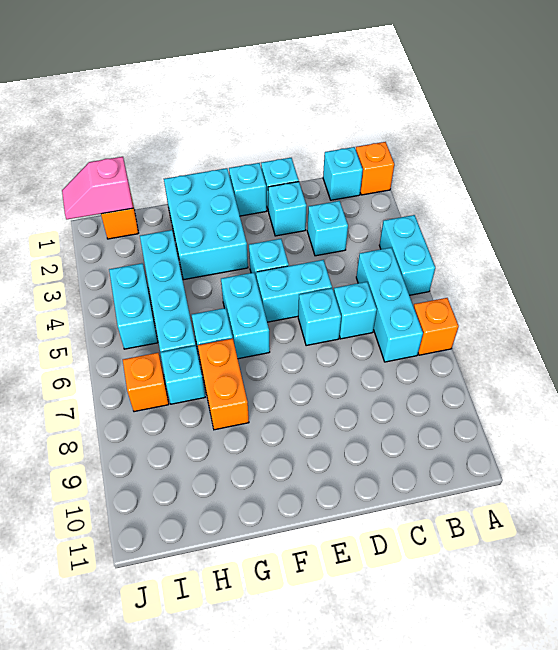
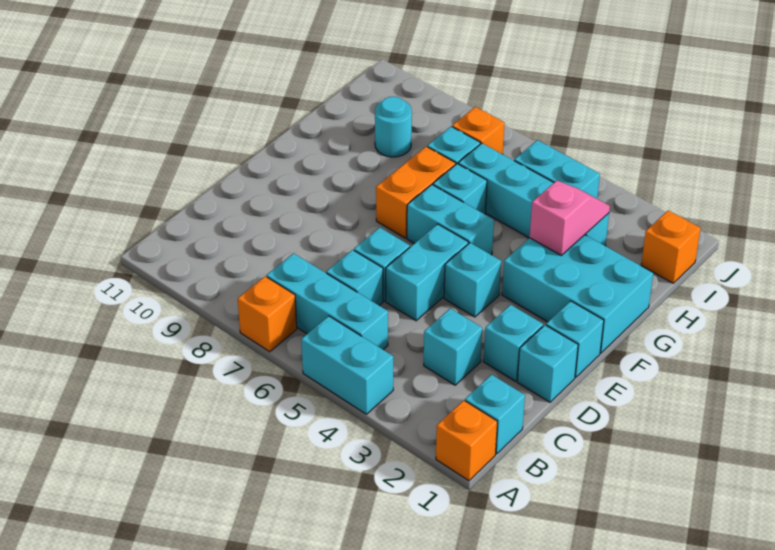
orange brick G7:G8 level 1 -> orange brick F7:G7 level 1
none -> cyan round brick H9 level 1
pink slope I1:J1 level 2 top I -> pink slope G3:H3 level 2 top G

